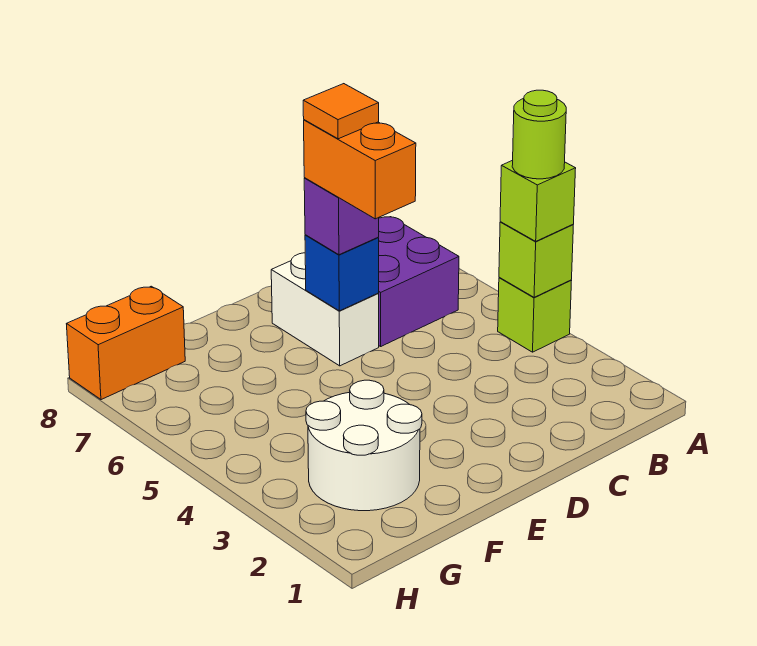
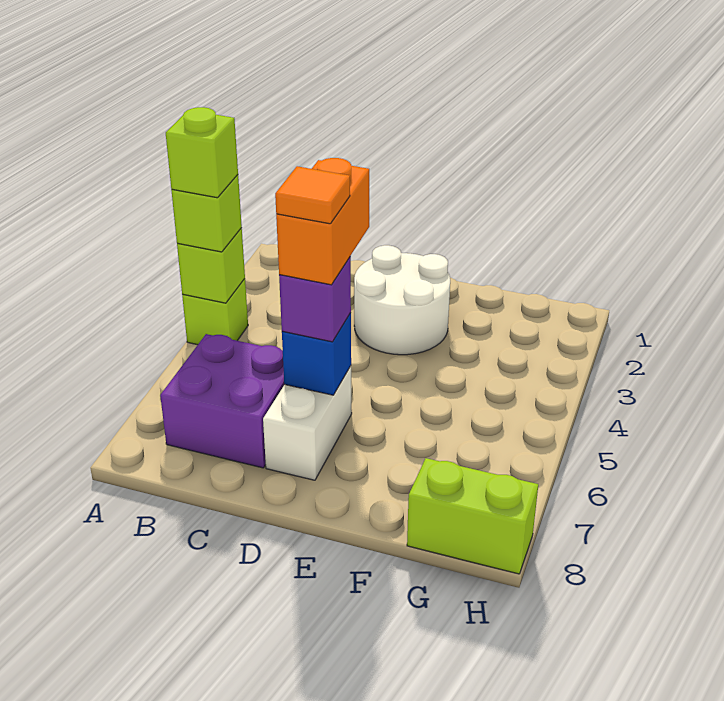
lime round brick A4 level 4 -> lime brick A4 level 4
white round brick F2:G3 level 1 -> white round brick D2:E3 level 1
orange brick G8:H8 level 1 -> lime brick G8:H8 level 1

